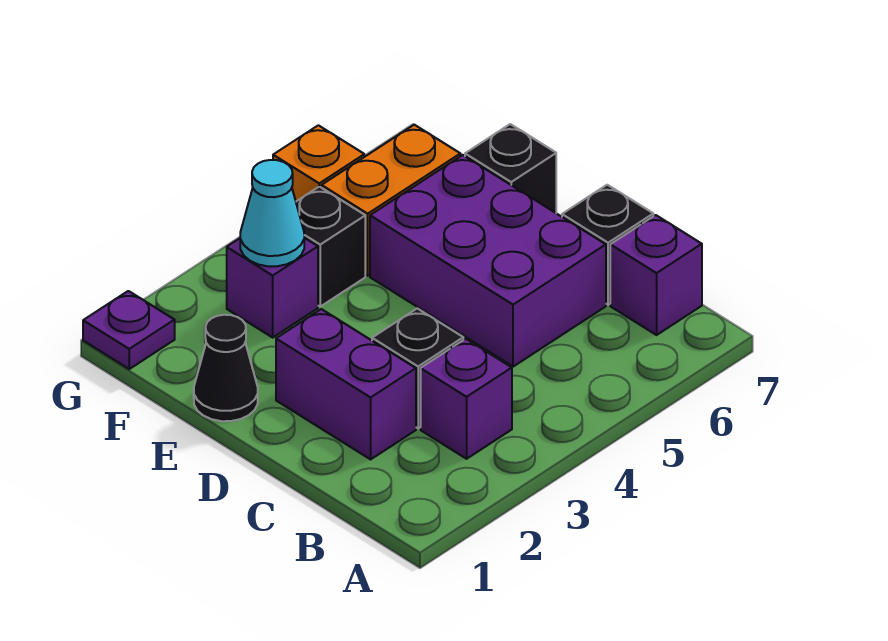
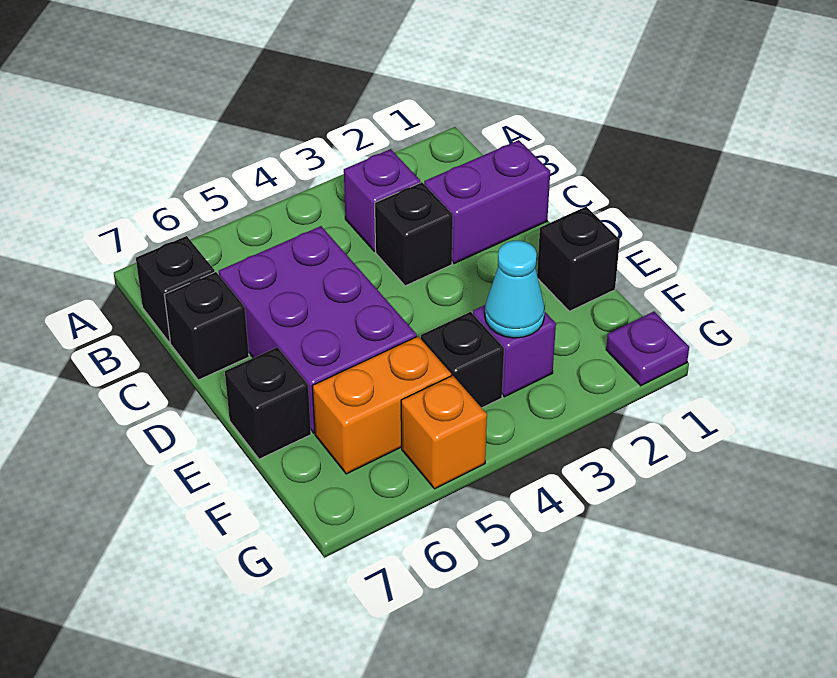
purple brick B7 level 1 -> black brick B7 level 1
purple brick C2:D2 level 1 -> purple brick C1:C2 level 1
black cone E1 level 1 -> black brick E1 level 1

